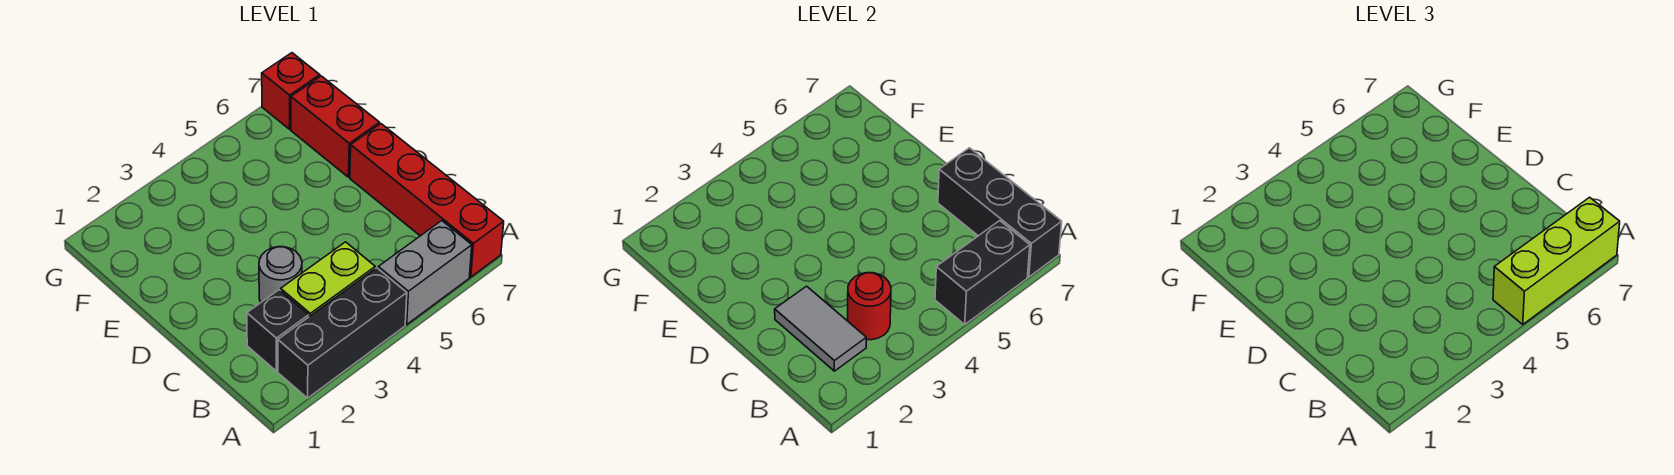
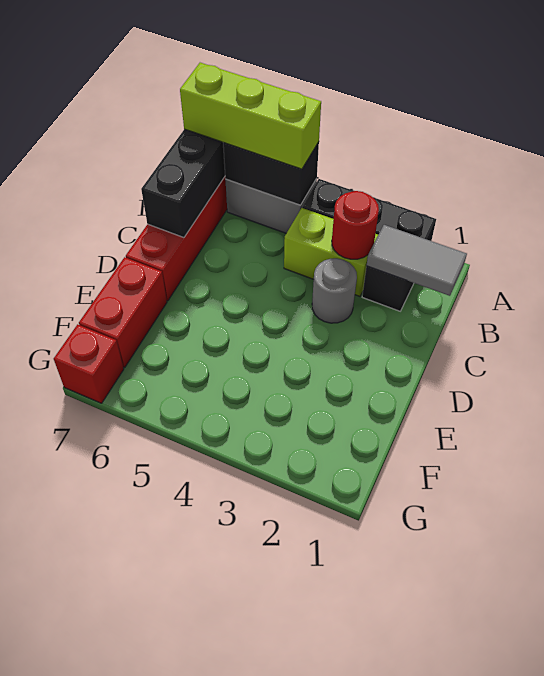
grey tile B2:C2 level 2 -> grey tile B1:B2 level 2

